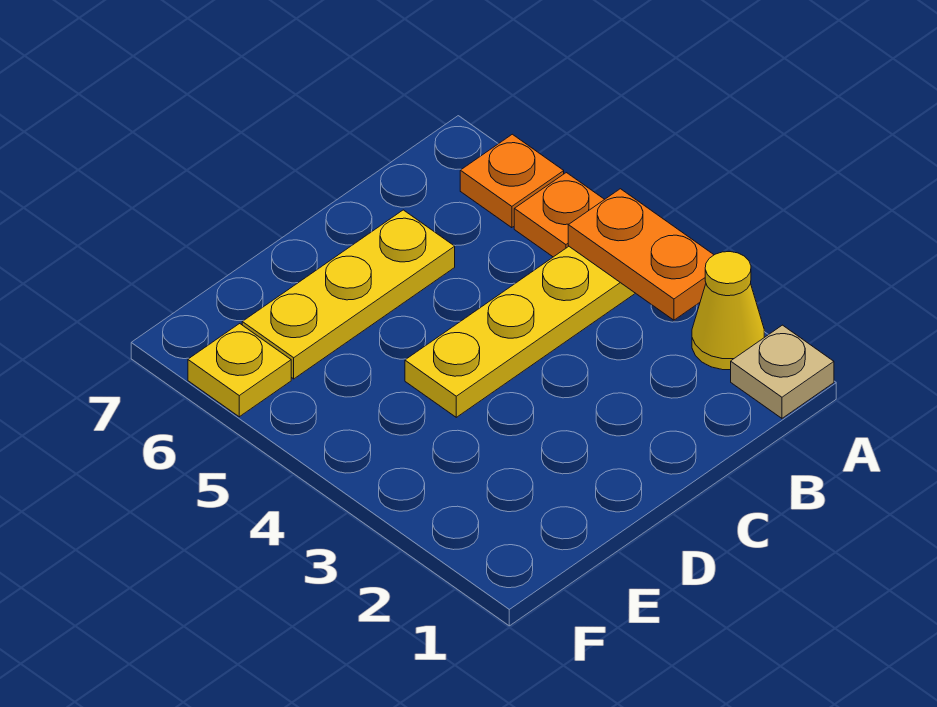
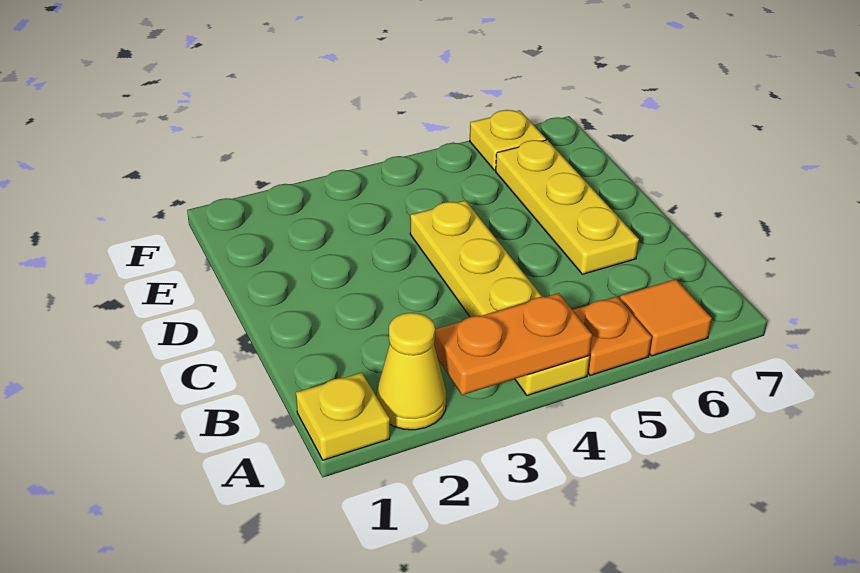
tan plate A1 level 1 -> yellow plate A1 level 1
orange plate A6 level 1 -> orange tile A6 level 1

